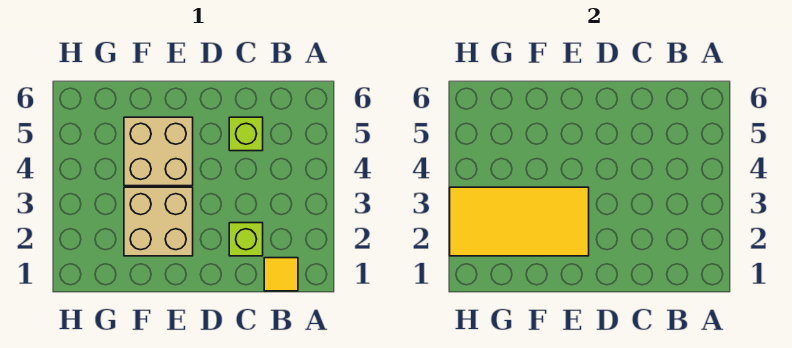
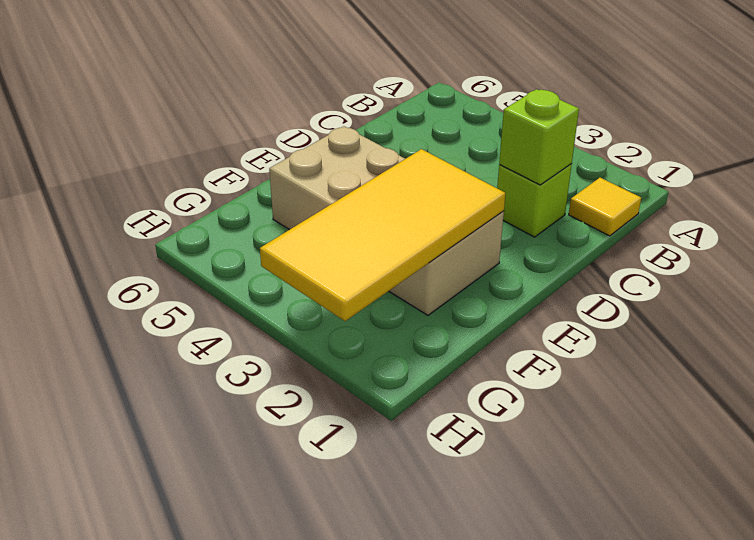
lime brick C5 level 1 -> lime brick C2 level 2

